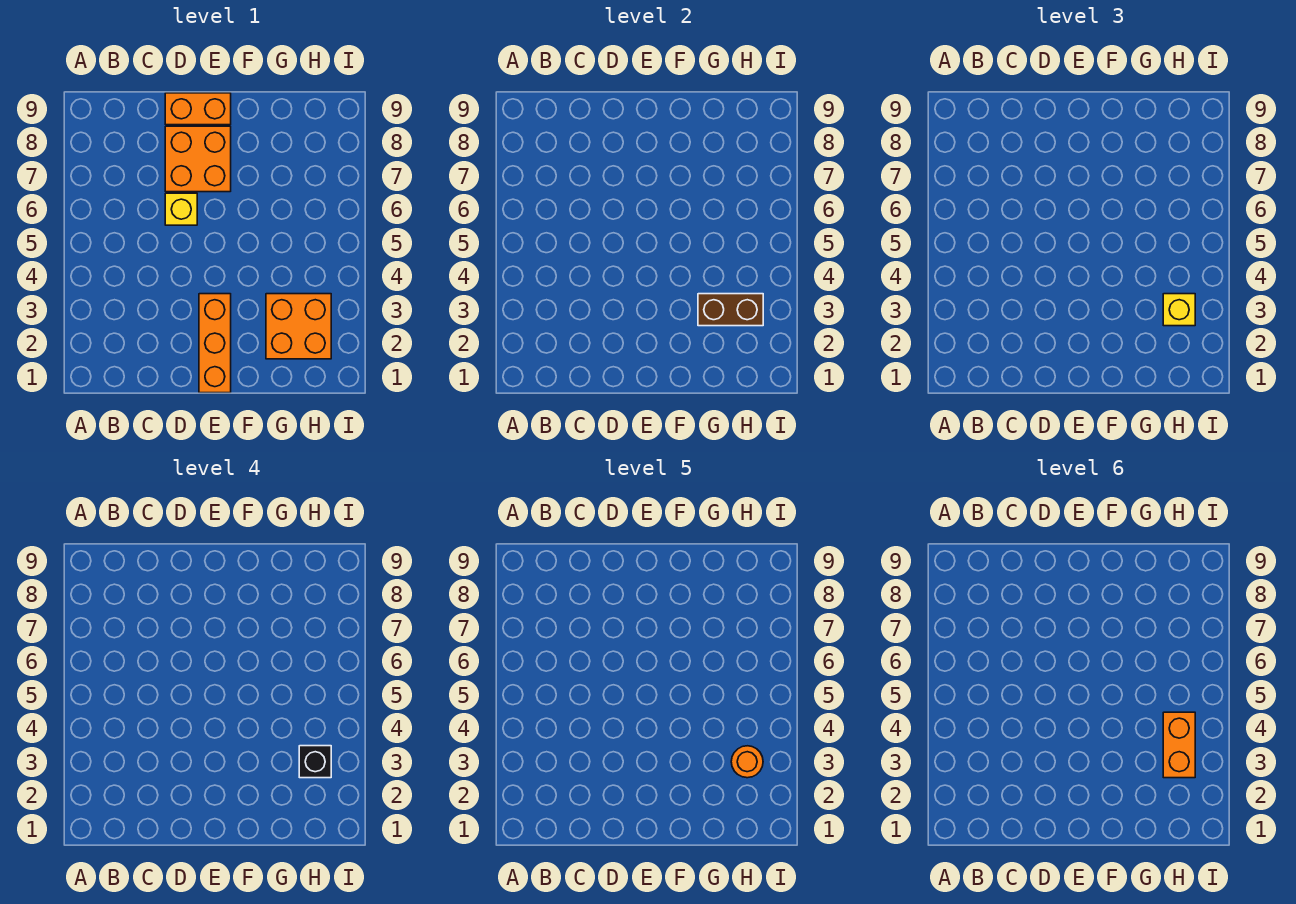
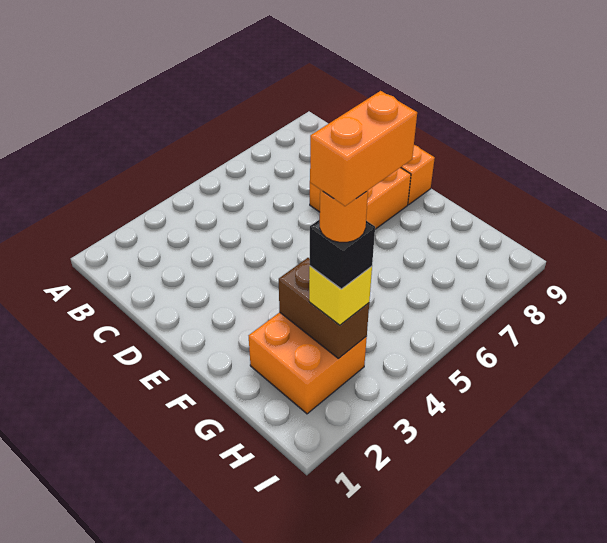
yellow brick D6 level 1 -> none
orange brick E1:E3 level 1 -> none

